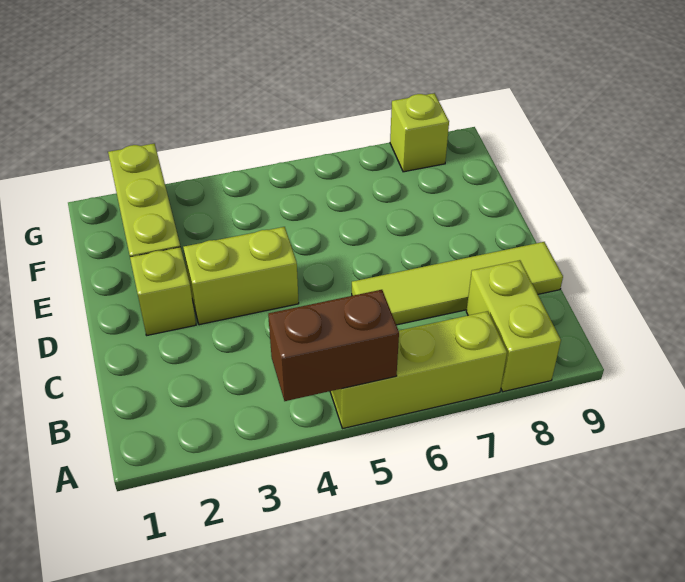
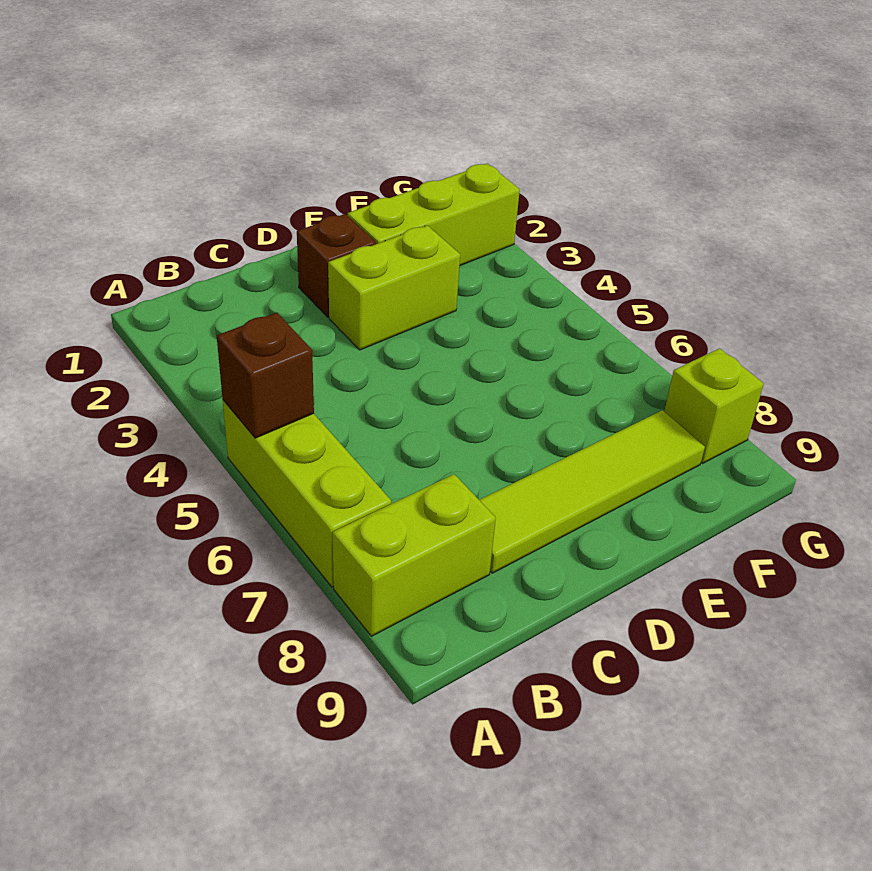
brown brick A4:A5 level 2 -> brown brick A5 level 2
lime tile C6:C9 level 1 -> lime tile C8:F8 level 1
lime brick D2 level 1 -> brown brick D2 level 1
lime brick D3:D4 level 1 -> lime brick D3:E3 level 1

